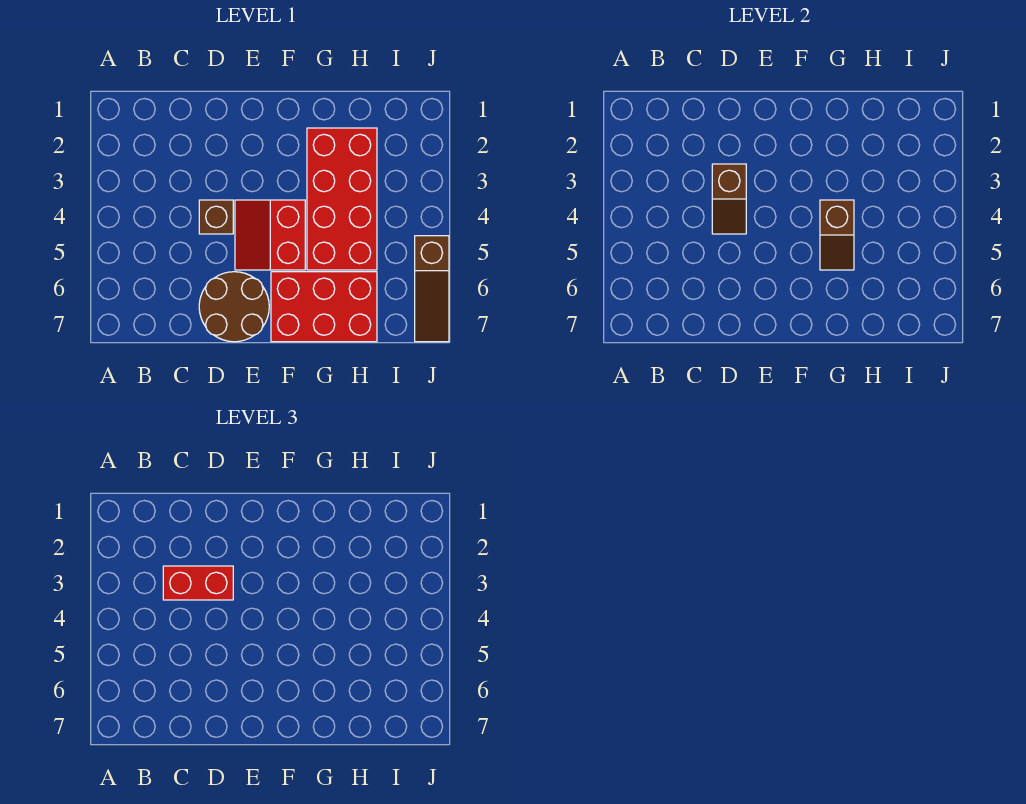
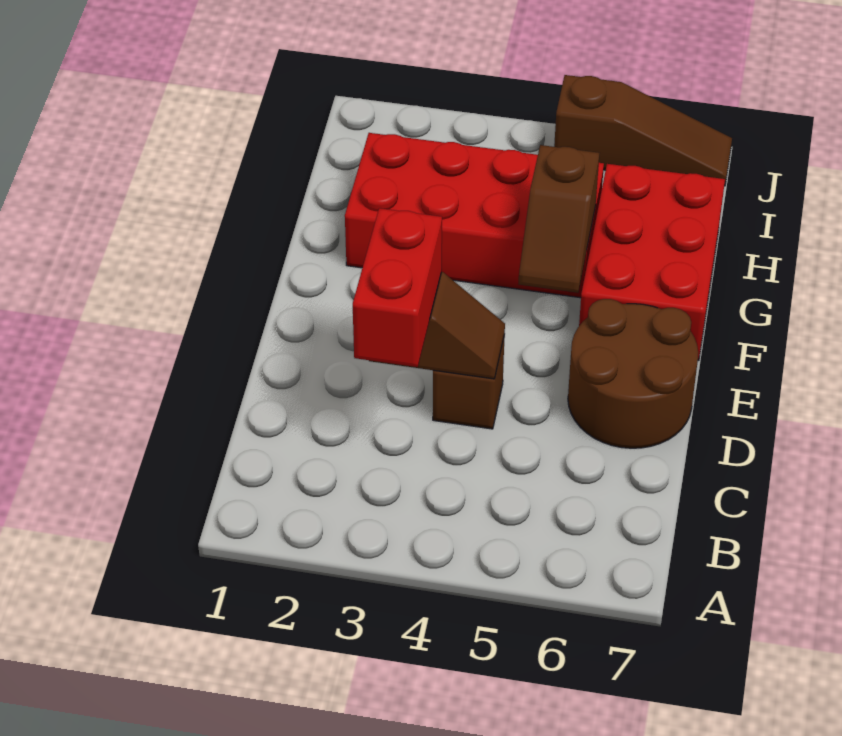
red slope E4:F5 level 1 top F -> none
brown slope G4:G5 level 2 top 4 -> brown slope F5:G5 level 2 top G

